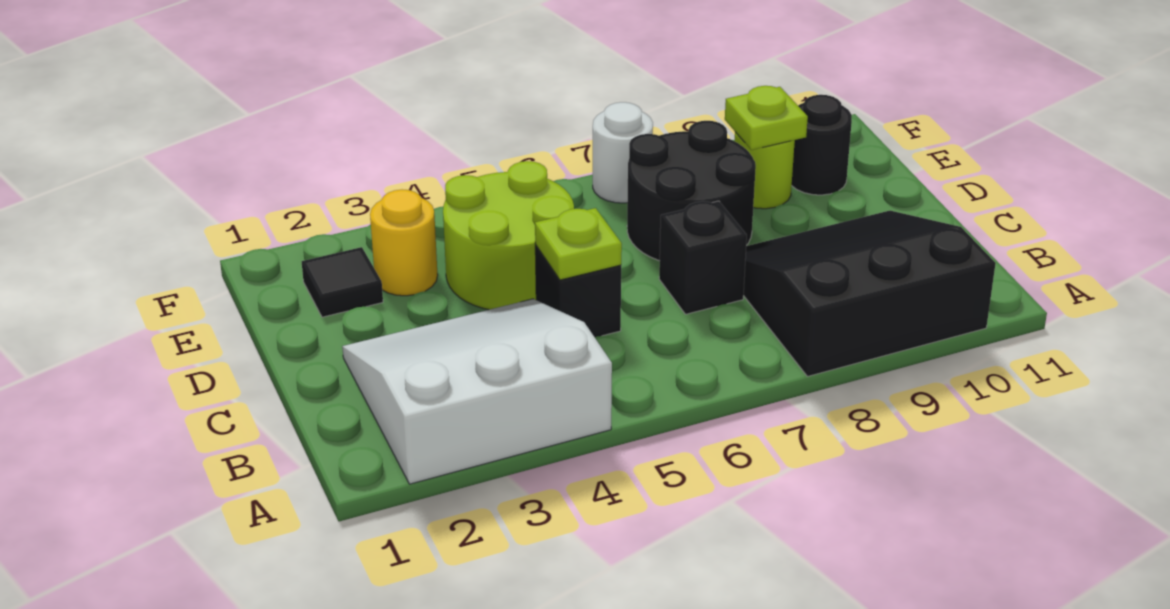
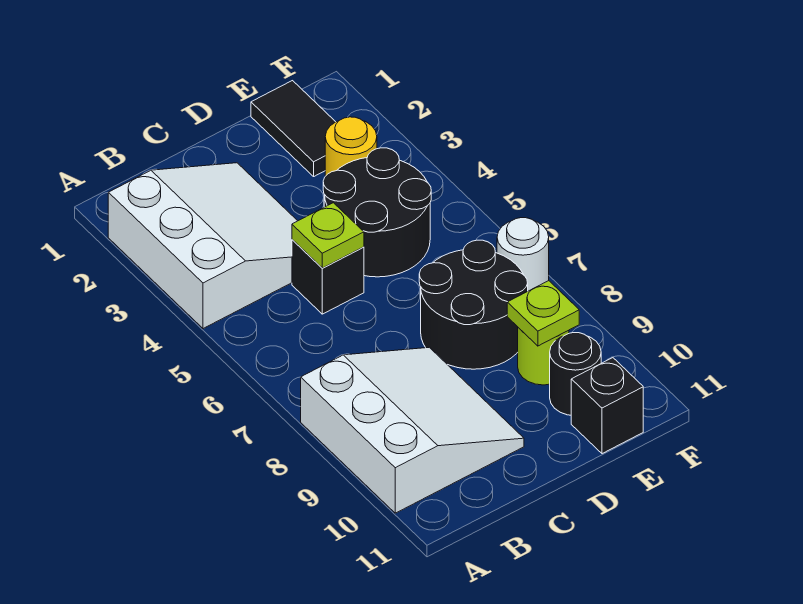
black slope A8:C10 level 1 top A -> white slope A8:C10 level 1 top A
black brick C7 level 1 -> black brick E11 level 1
lime round brick D4:E5 level 1 -> black round brick D4:E5 level 1
black tile E2 level 1 -> black tile E1:E2 level 1

